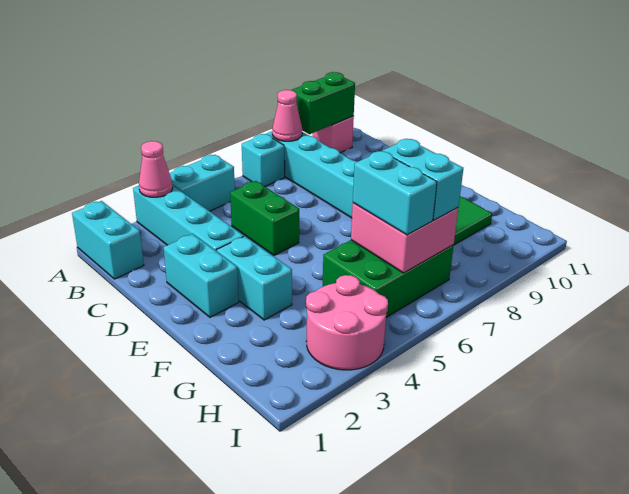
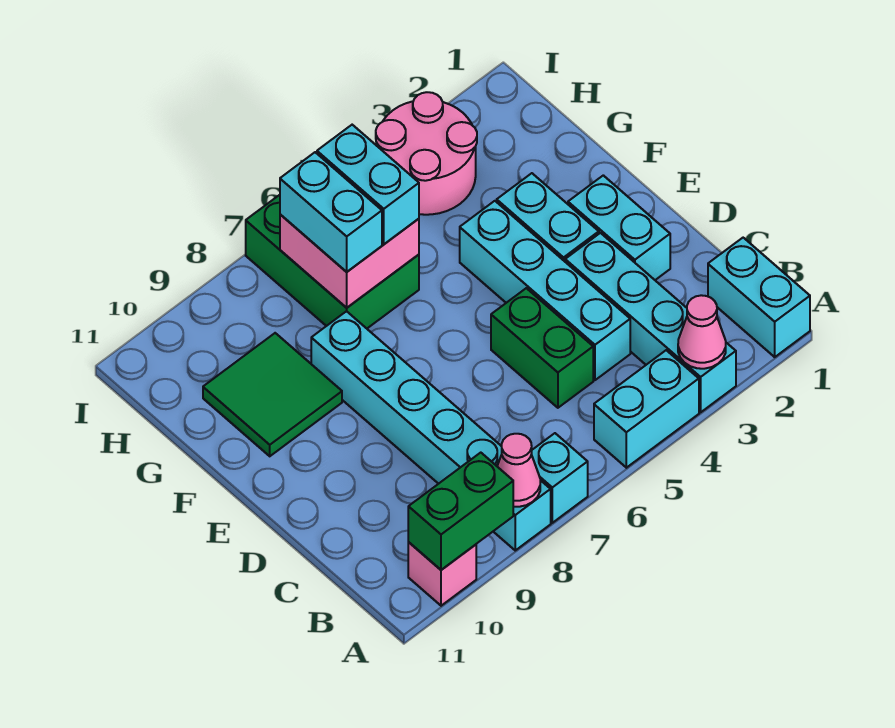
none -> cyan brick C4:F4 level 1
green brick G5:H7 level 1 -> green brick G6:I7 level 1

